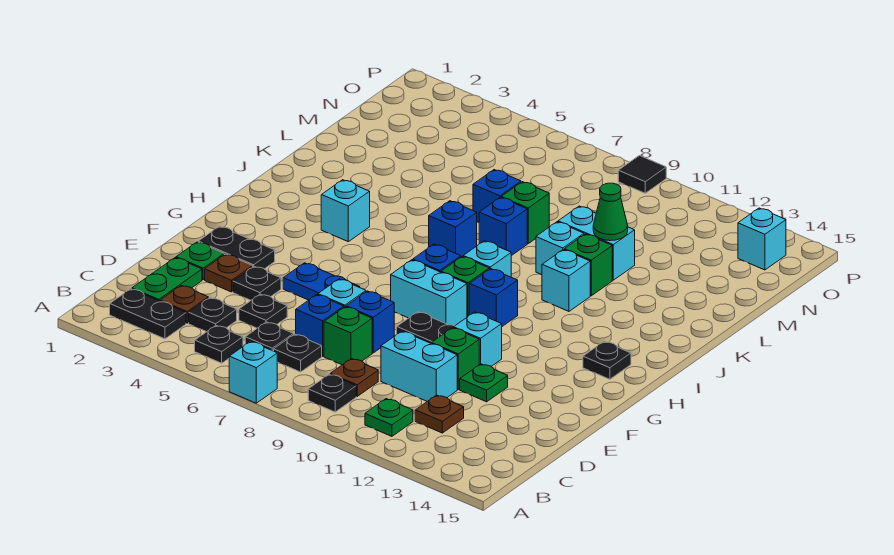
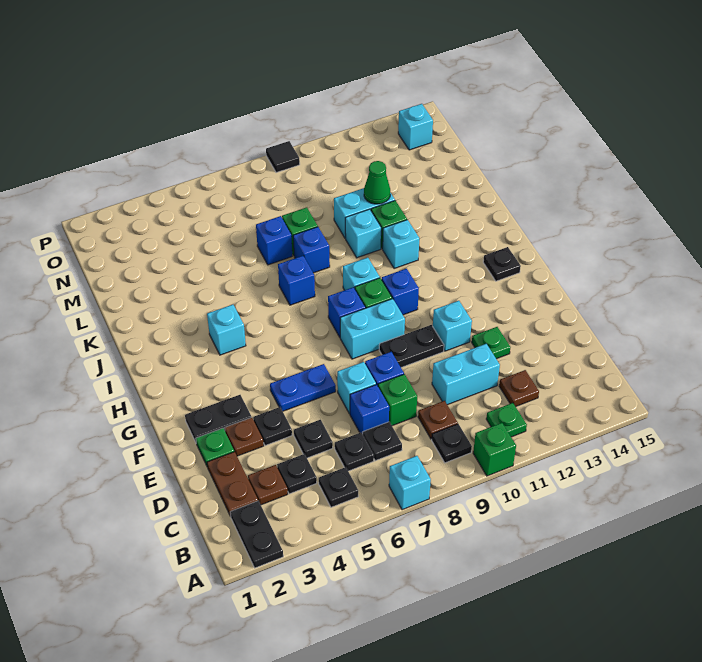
black plate B2:B3 level 1 -> black plate A2:B2 level 1
green plate C2:D2 level 1 -> brown plate C2:D2 level 1
green brick E11 level 1 -> green brick A10 level 1

